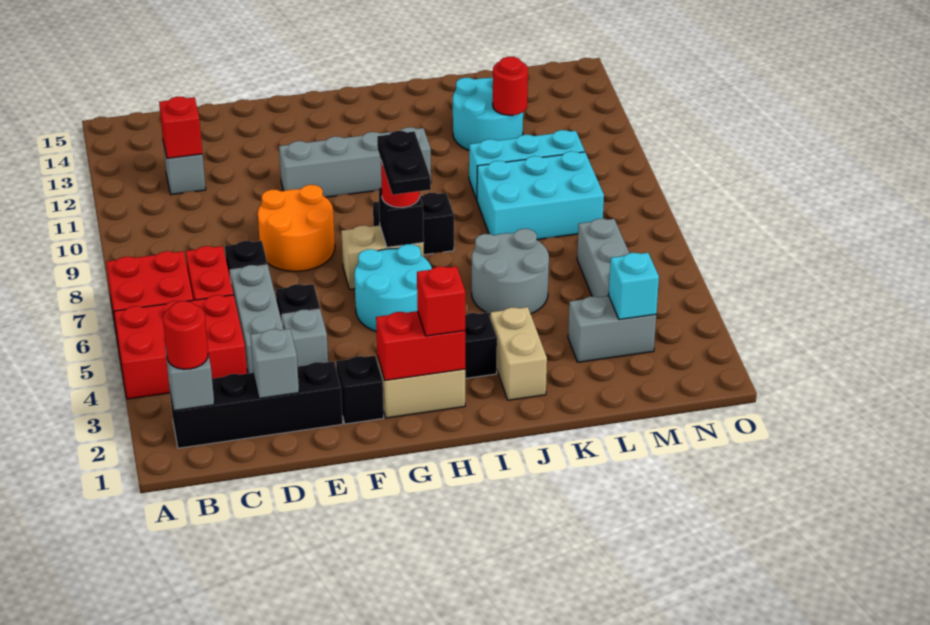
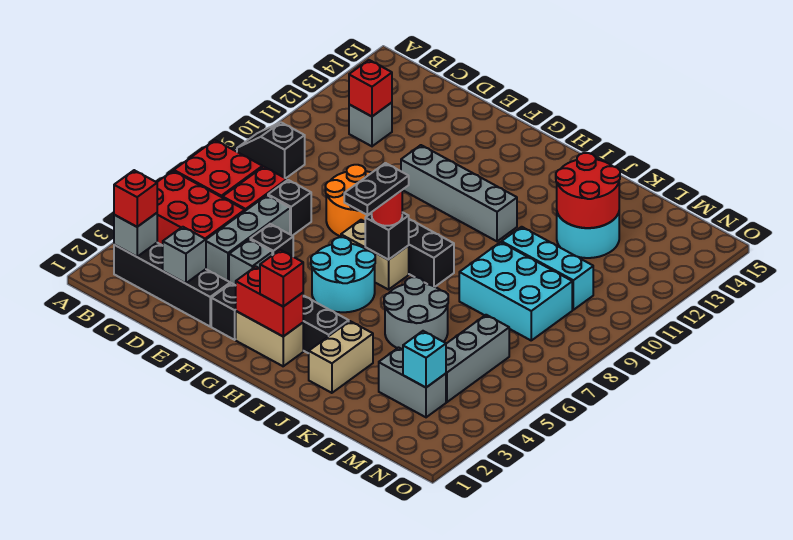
none -> black slope A9:B9 level 1 top B
red round brick B2 level 3 -> red brick B2 level 3
red round brick L12 level 2 -> red round brick K12:L13 level 2

